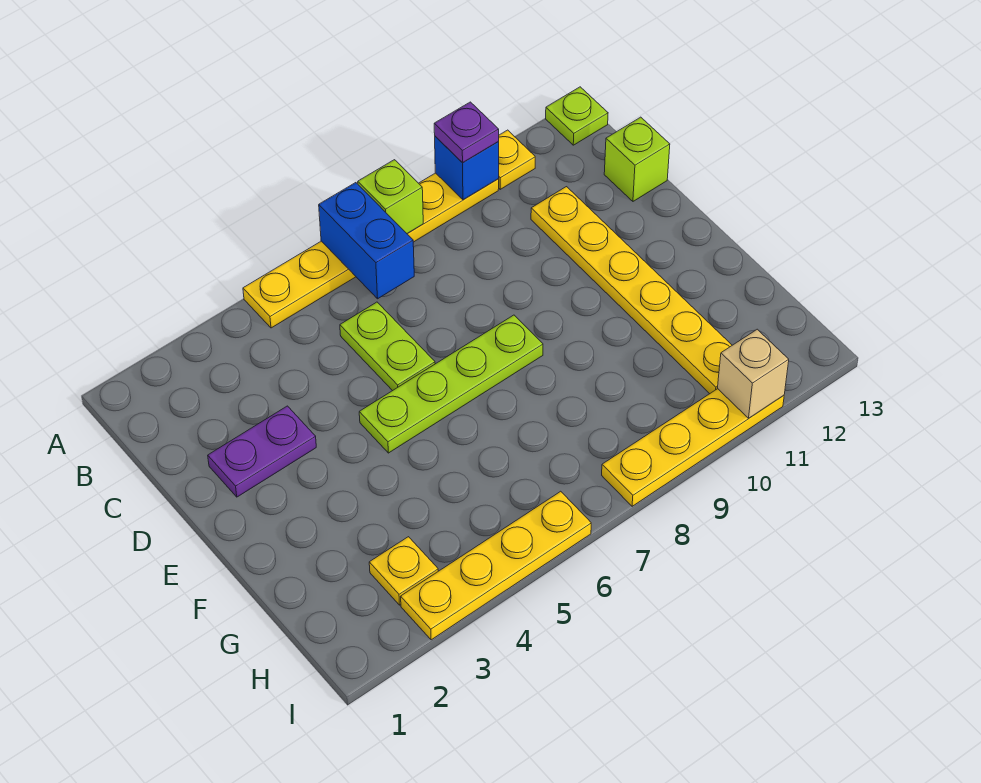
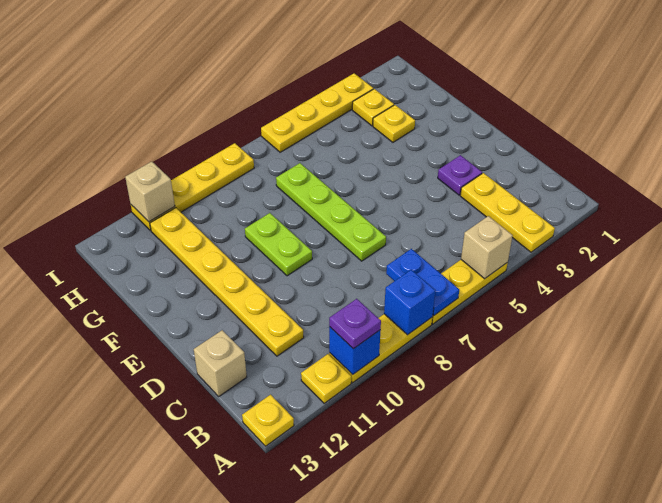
none -> yellow plate A3:C3 level 1
none -> tan brick A5 level 2
blue brick A7:B7 level 2 -> blue plate A7:B7 level 2
lime brick A8 level 2 -> blue brick A8 level 2
lime plate A13 level 1 -> yellow plate A13 level 1
lime plate C6:D6 level 1 -> lime plate E9:F9 level 1
lime brick C13 level 1 -> tan brick C13 level 1
purple plate D2:D3 level 1 -> purple plate D3 level 1
lime plate E5:E8 level 1 -> lime plate D7:G7 level 1
none -> yellow plate G3 level 1

